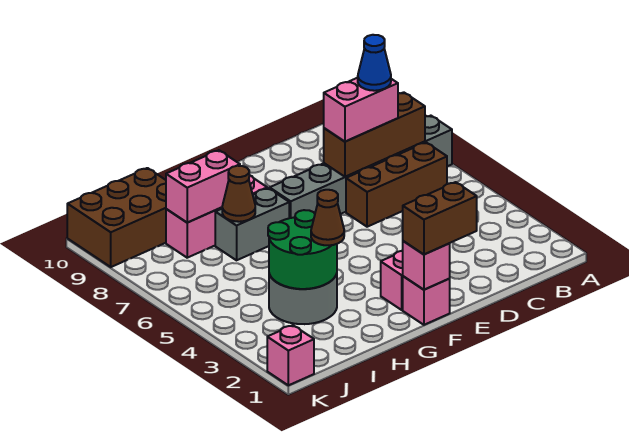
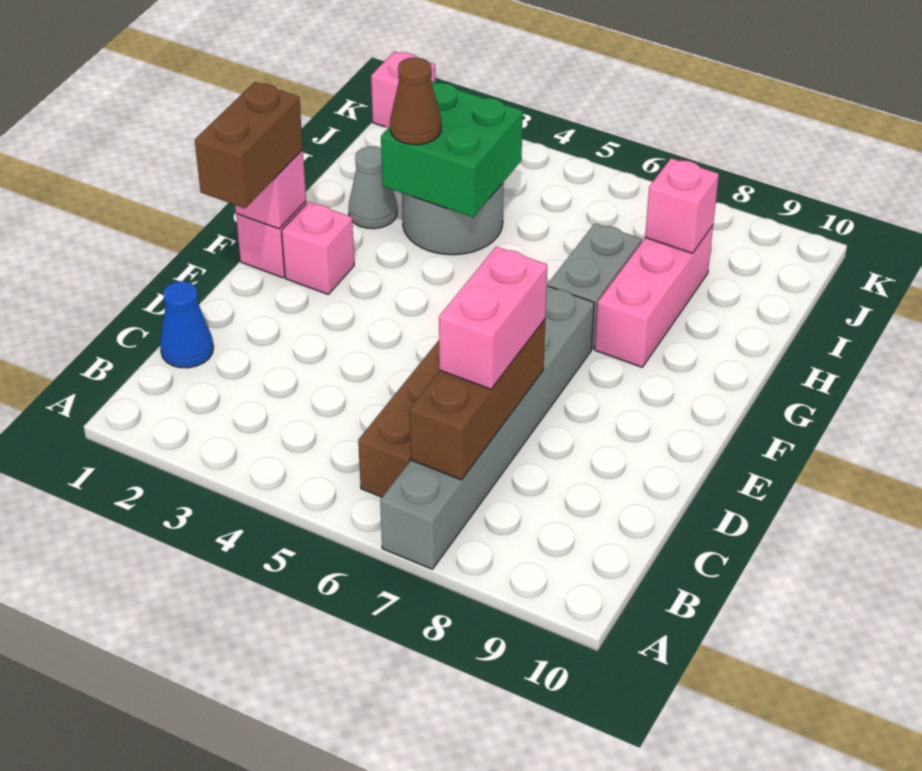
blue cone C7 level 4 -> blue cone C1 level 1
none -> grey cone H2 level 1
green round brick H3:I4 level 2 -> green brick H3:I4 level 2
brown cone H7 level 2 -> none
pink brick H8:I8 level 2 -> pink brick I8 level 2
brown brick I9:K10 level 1 -> none

